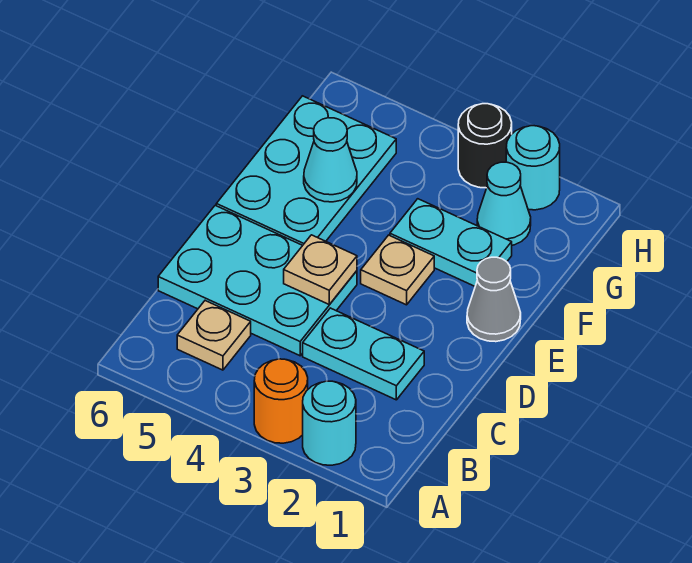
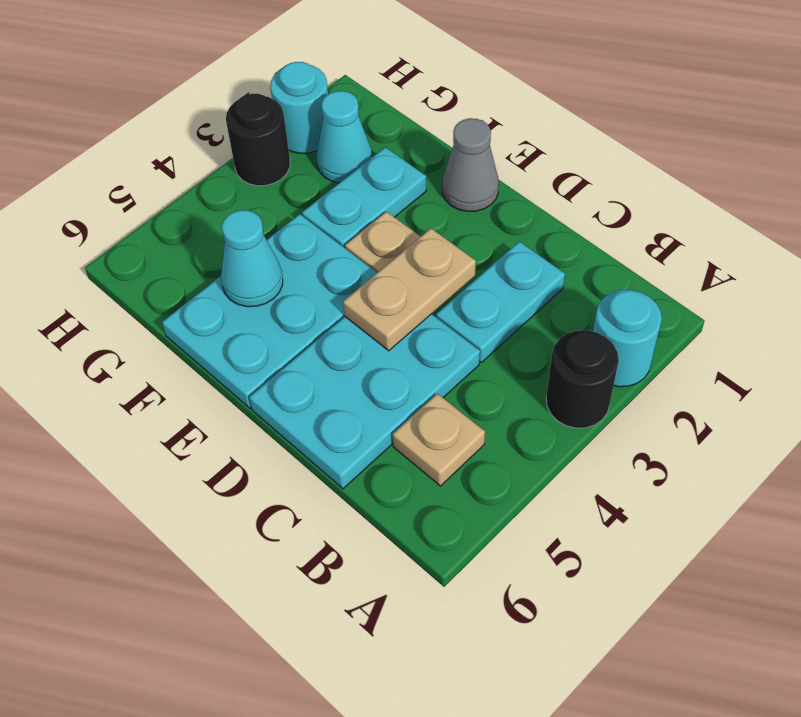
orange round brick A3 level 1 -> black round brick A3 level 1
tan plate D4 level 2 -> tan plate D3:D4 level 2
cyan plate E5:G6 level 1 -> cyan plate E4:F6 level 1

